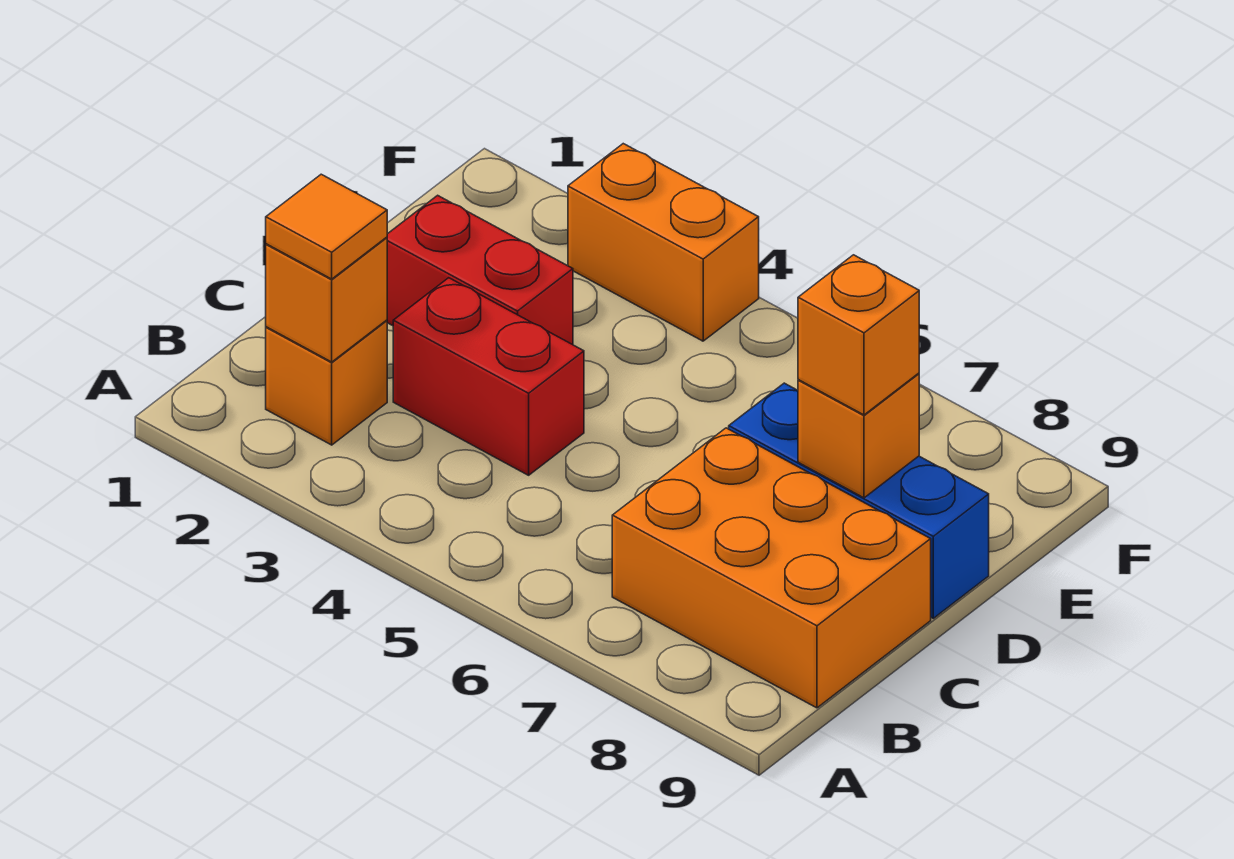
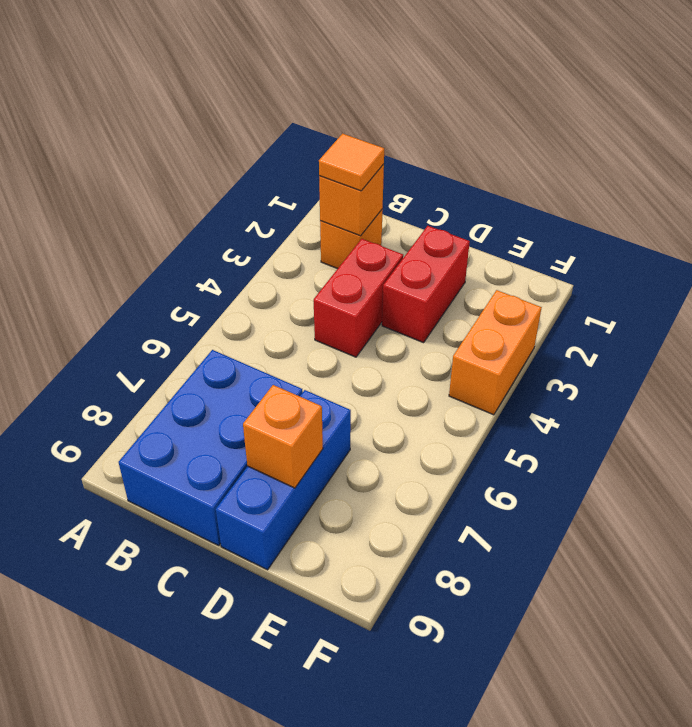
orange brick B7:C9 level 1 -> blue brick B7:C9 level 1
orange brick D8 level 3 -> none

